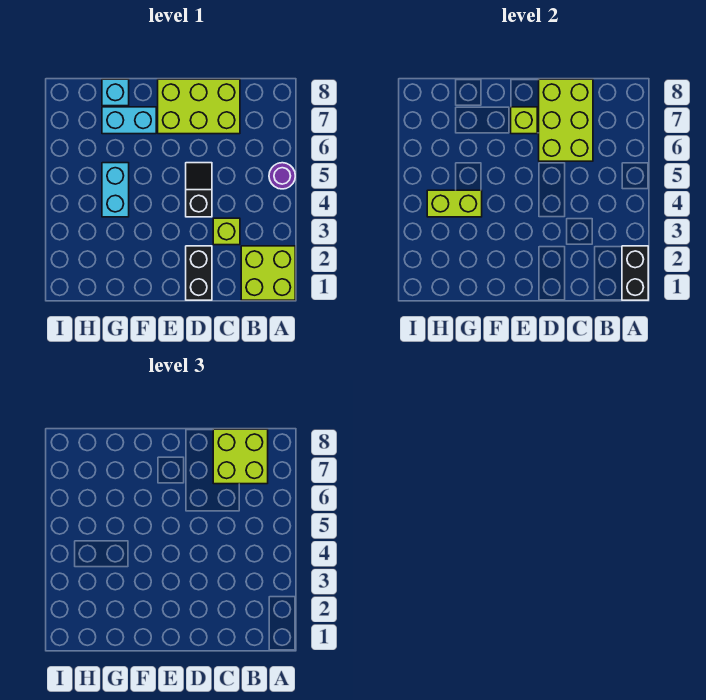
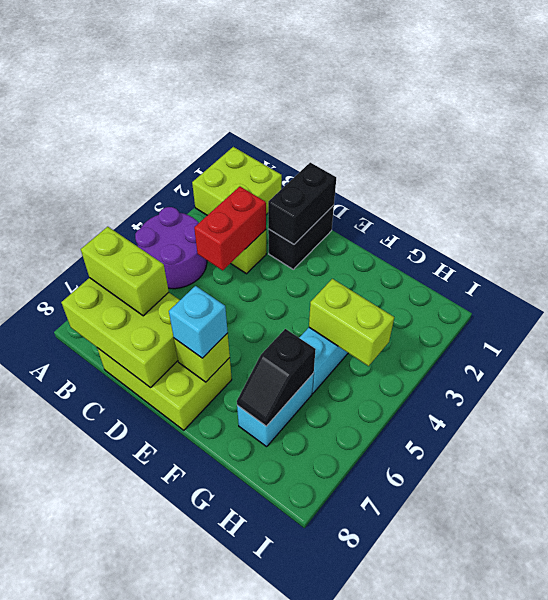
black brick A1:A2 level 2 -> black brick D1:D2 level 2
purple round brick A5 level 1 -> purple round brick A4:B5 level 1
lime brick B7:C8 level 3 -> lime brick B7:C7 level 3
none -> red brick C3:C4 level 2
lime brick C6:D8 level 2 -> lime brick B7:D8 level 2
black slope D4:D5 level 1 top 4 -> black slope G6:G7 level 2 top 6
cyan brick F7:G7 level 1 -> cyan brick G6:G7 level 1
cyan brick G8 level 1 -> cyan brick E7 level 3

